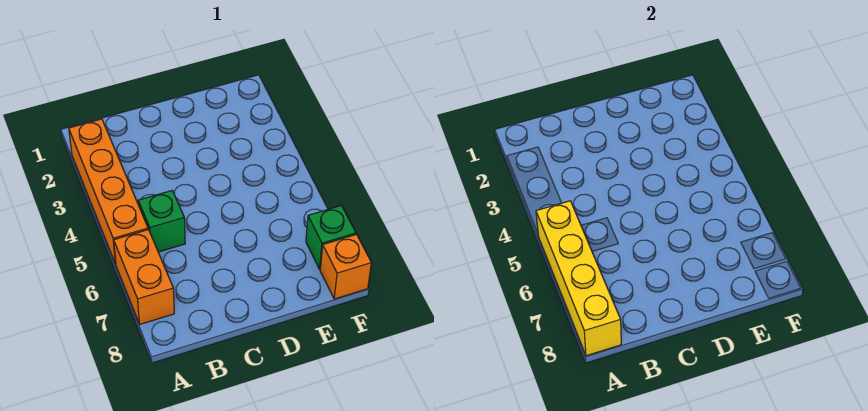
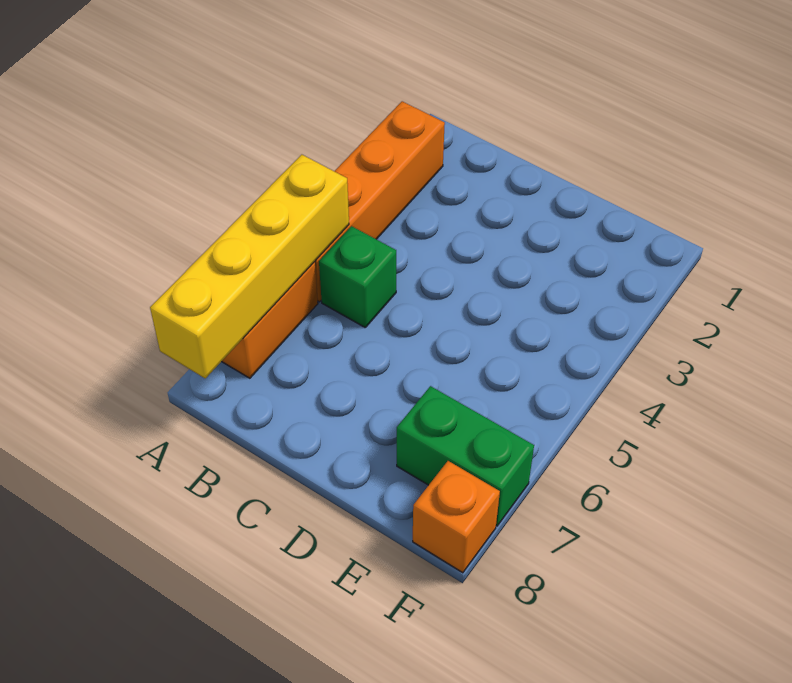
green brick F7 level 1 -> green brick E7:F7 level 1

